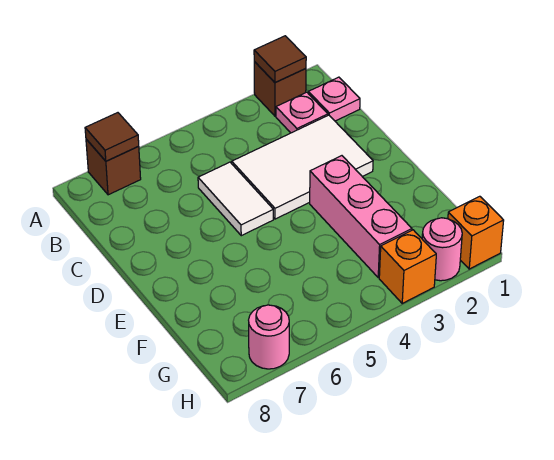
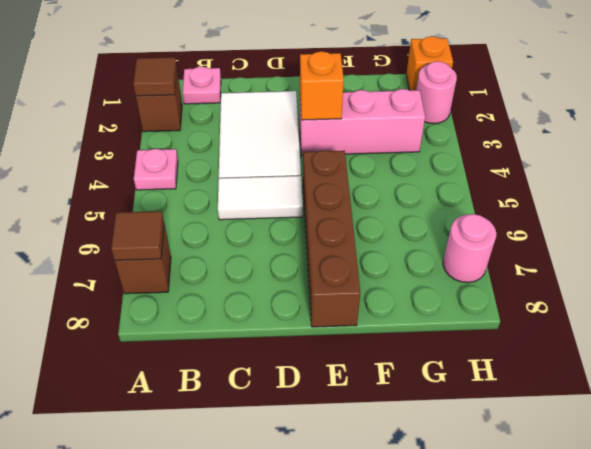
pink plate B2 level 1 -> pink plate A4 level 1
none -> brown brick E5:E8 level 1
orange brick H3 level 1 -> orange brick E3 level 2

